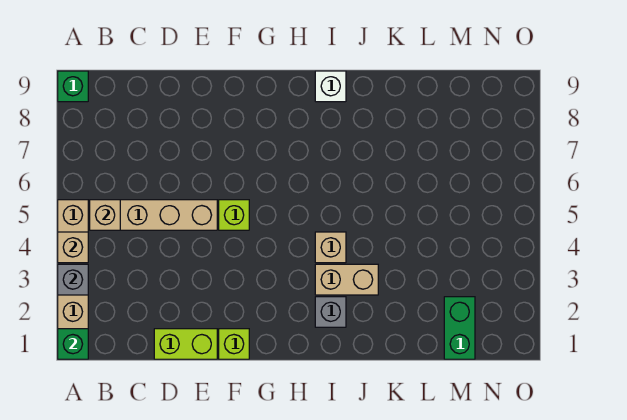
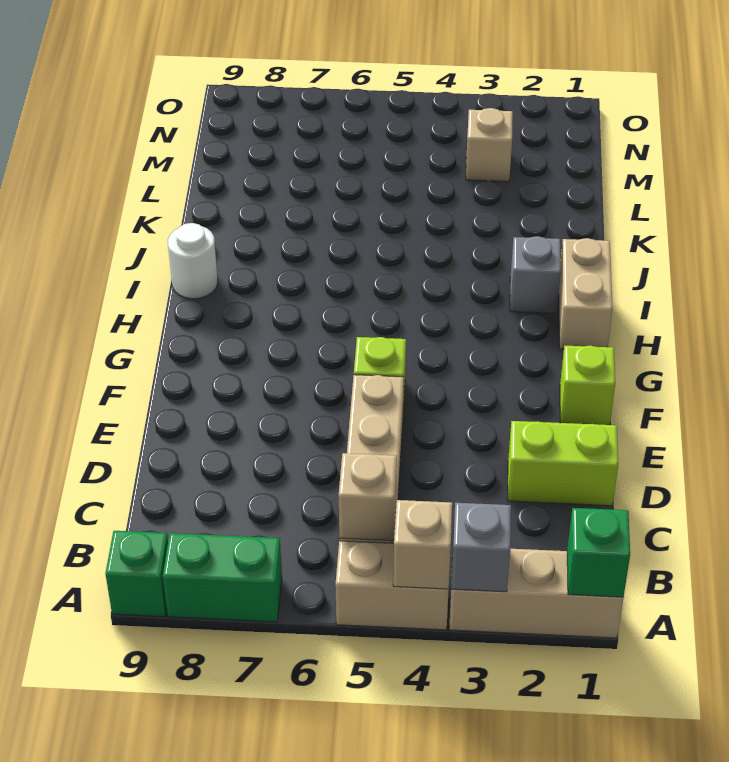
lime brick D1:E1 level 1 -> lime brick D1:D2 level 1
tan brick I3:J3 level 1 -> tan brick H1:I1 level 1
tan brick I4 level 1 -> tan brick M3 level 1
white brick I9 level 1 -> white round brick I9 level 1
green brick M1:M2 level 1 -> green brick A7:A8 level 1

